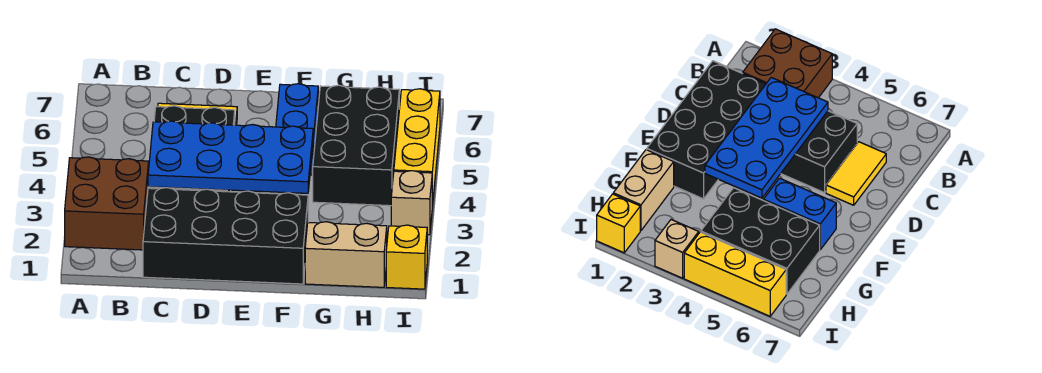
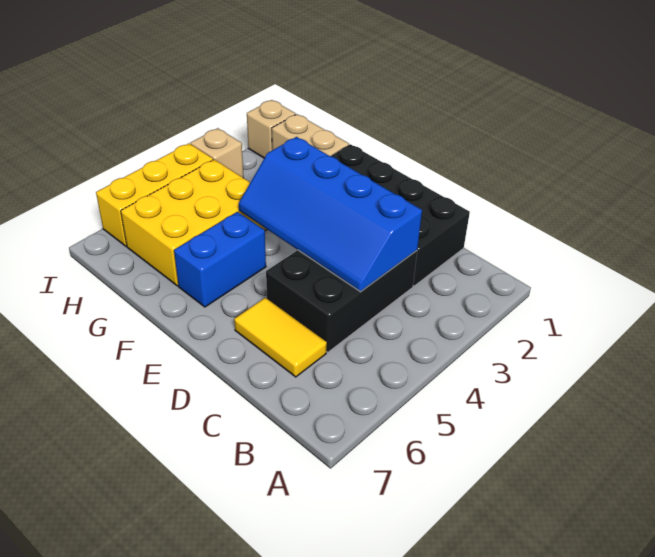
brown brick A2:B3 level 1 -> none
blue plate C3:F4 level 2 -> blue slope C3:F4 level 2 top 3
black brick G4:H6 level 1 -> yellow brick G4:H6 level 1
yellow brick I1 level 1 -> tan brick I1 level 1

